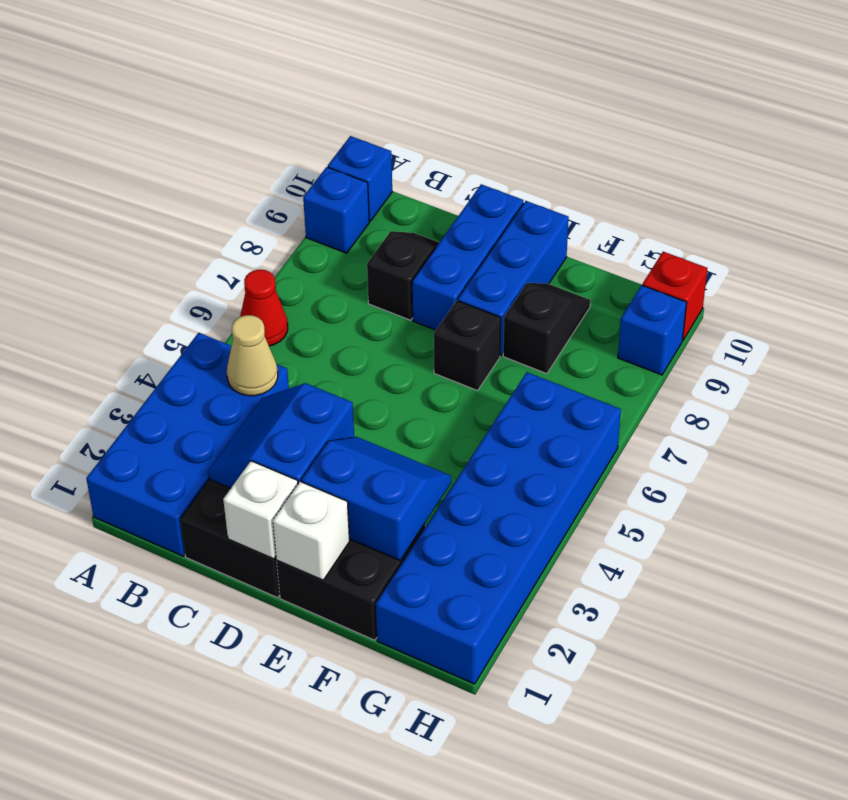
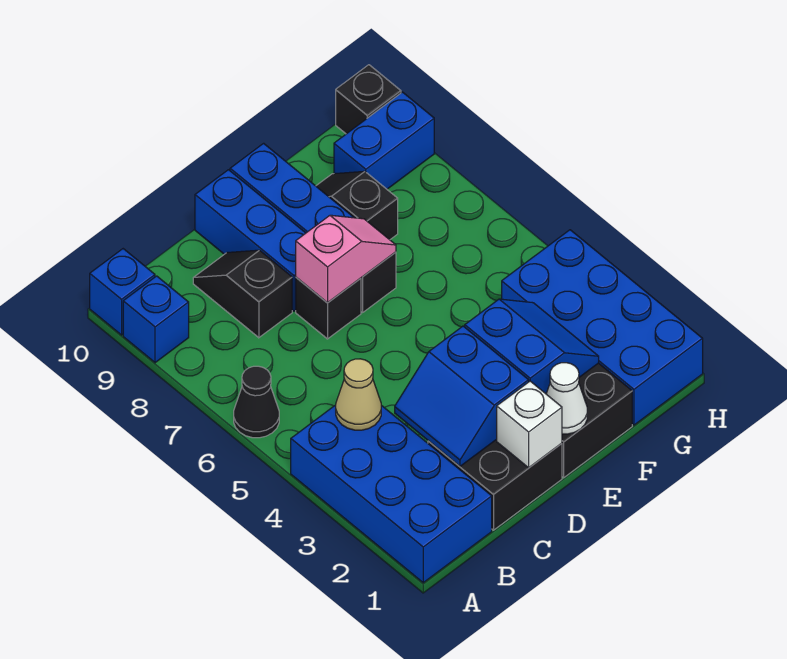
red cone A6 level 1 -> black cone A6 level 1
none -> black brick D7 level 1
none -> pink slope D7:E7 level 2 top D
white brick E1 level 2 -> white cone E1 level 2
blue slope E2:F3 level 2 top 2 -> blue slope E2:F3 level 2 top E
blue brick G1:H6 level 1 -> blue brick G1:H4 level 1
blue brick H9 level 1 -> blue brick G9:H9 level 1
red brick H10 level 1 -> black brick H10 level 1

